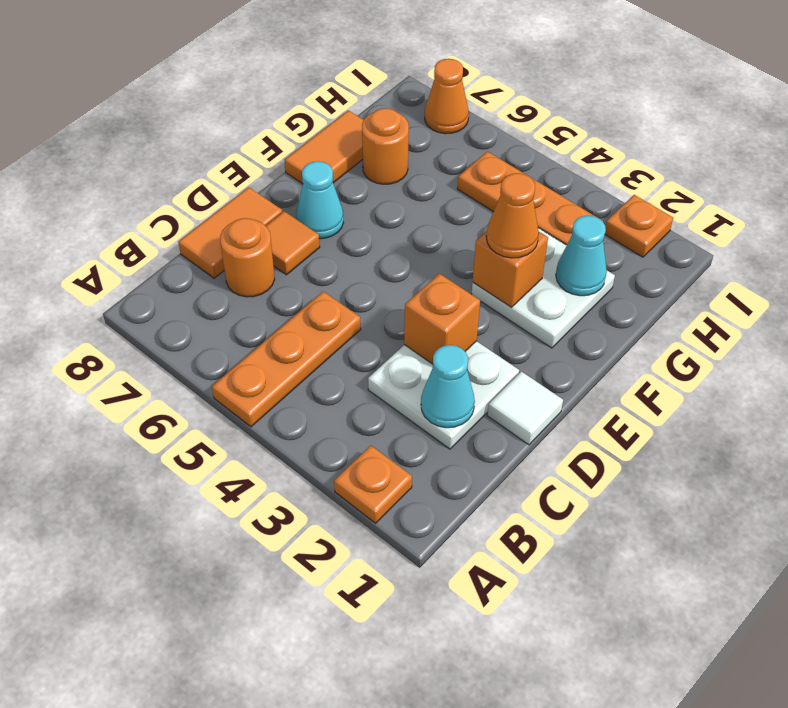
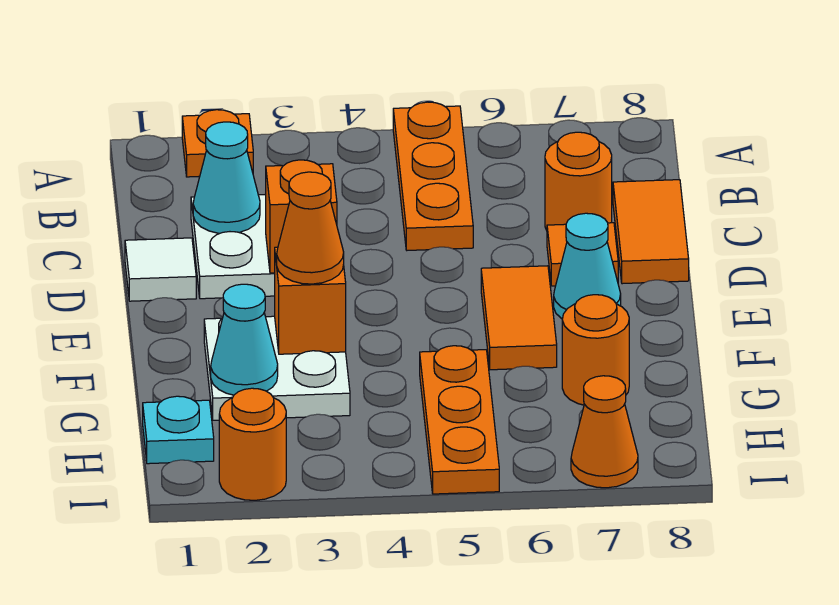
orange tile F8:G8 level 1 -> orange tile E6:F6 level 1
none -> cyan plate H1 level 1
orange plate H3:H5 level 1 -> orange plate G5:I5 level 1
orange plate I2 level 1 -> orange round brick I2 level 1

